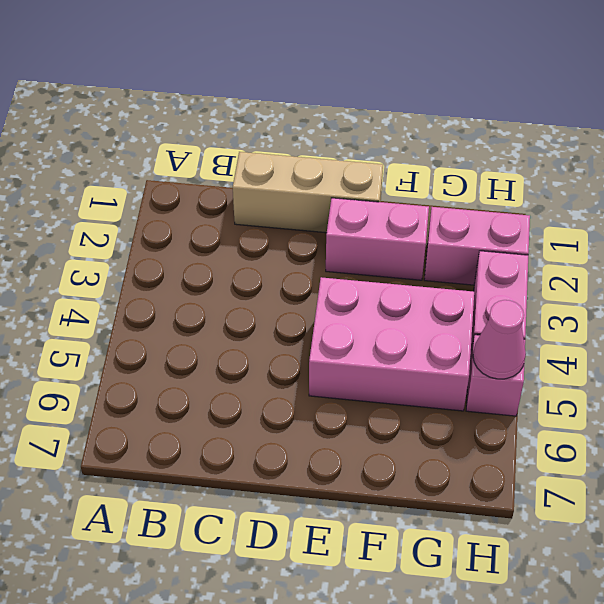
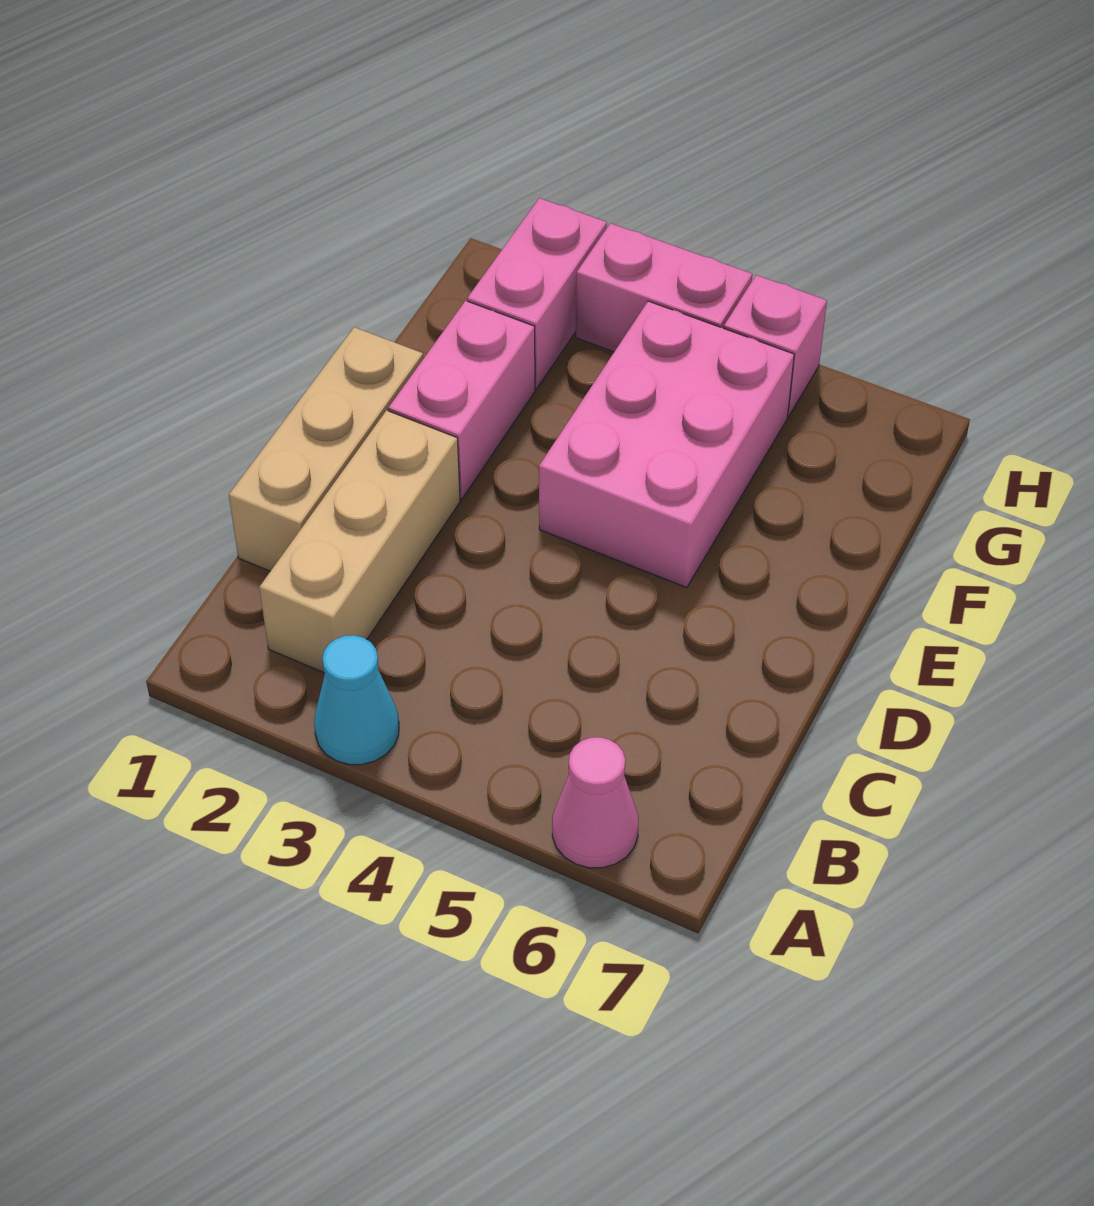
none -> cyan cone A3 level 1
none -> tan brick B2:D2 level 1
pink cone H5 level 2 -> pink cone A6 level 1

